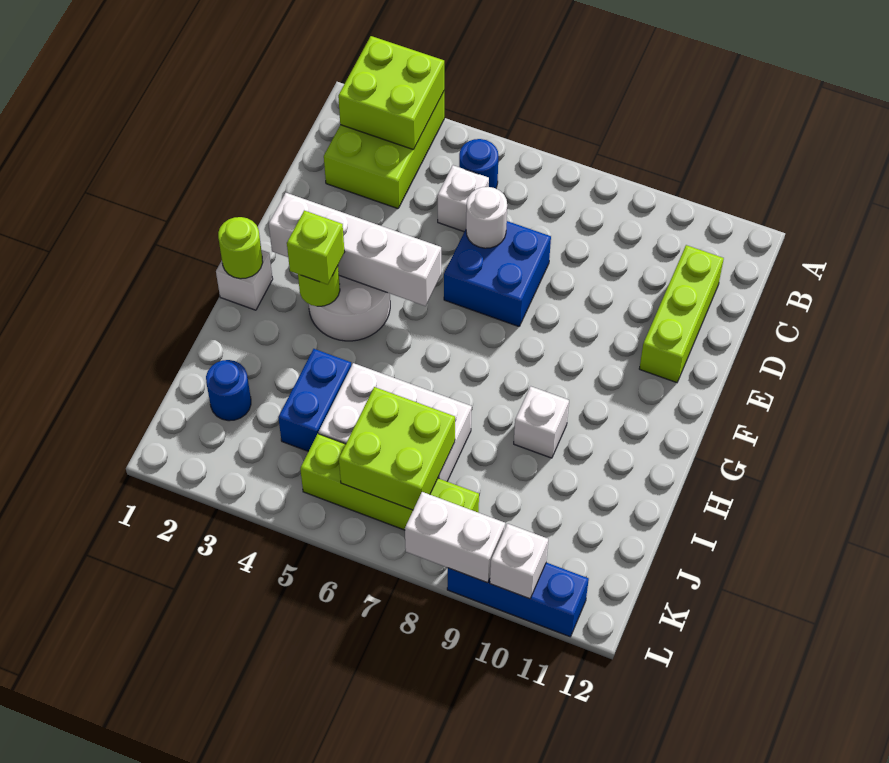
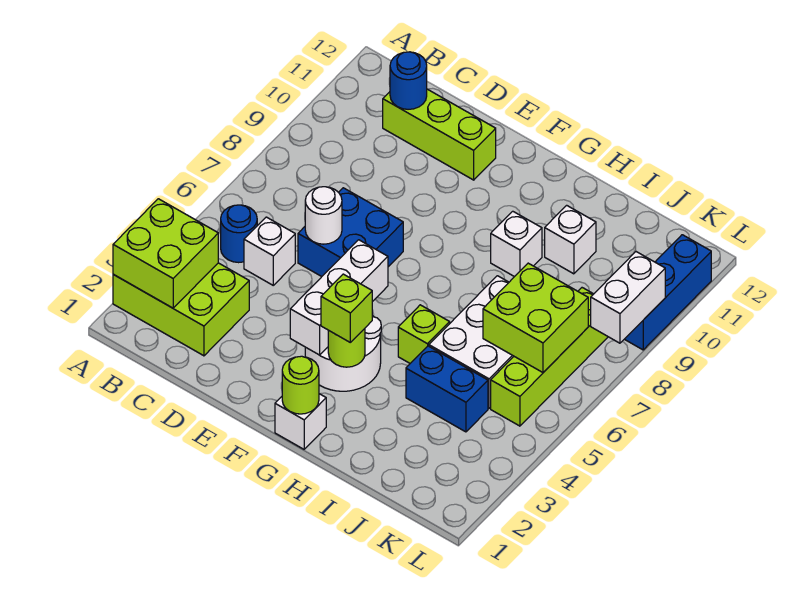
white brick F2:F5 level 2 -> white brick F3:F5 level 2
none -> lime brick H5 level 1
blue round brick J2 level 1 -> blue round brick C11 level 2
white brick L10 level 2 -> white brick I10 level 1

